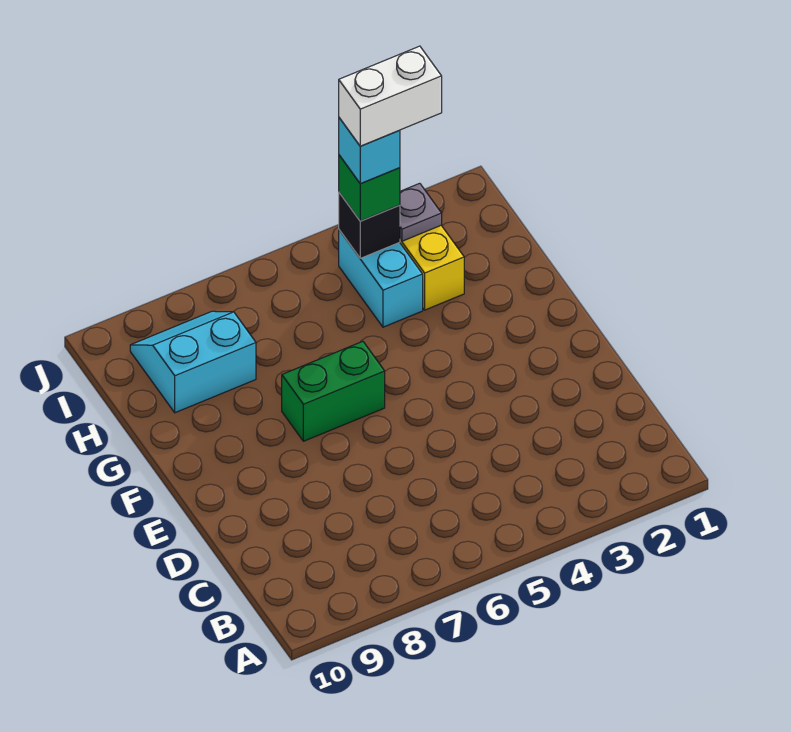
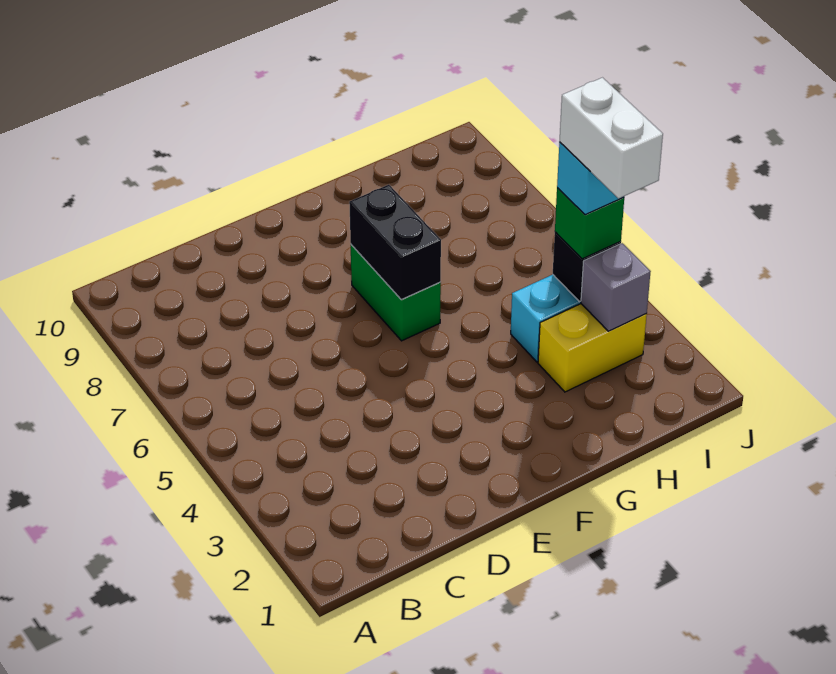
none -> black brick F6:F7 level 2
cyan slope H8:I9 level 1 top H -> none
grey plate I3 level 2 -> grey brick I3 level 2

